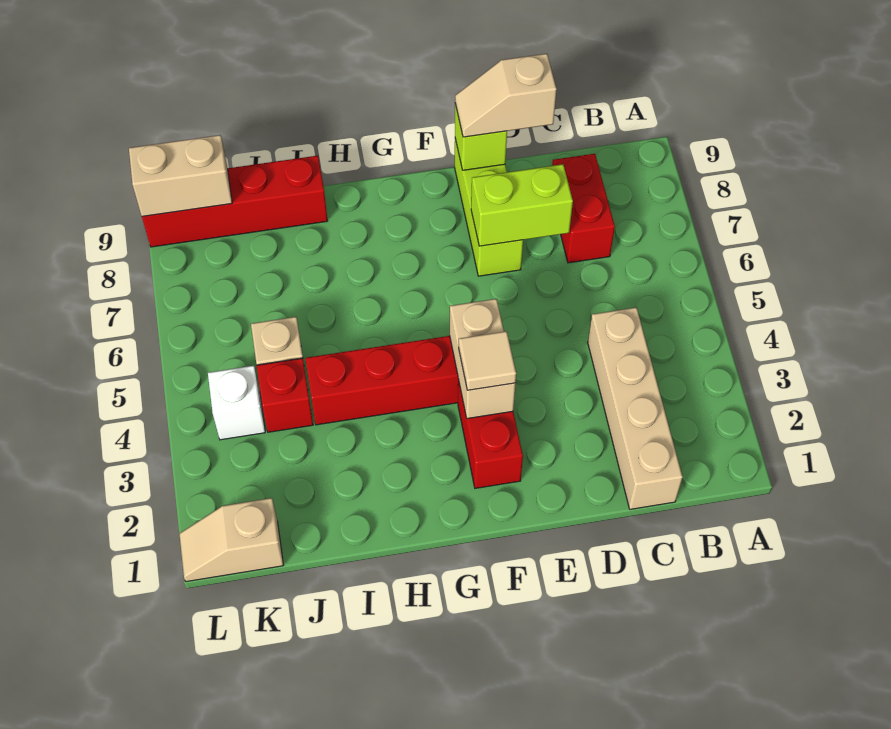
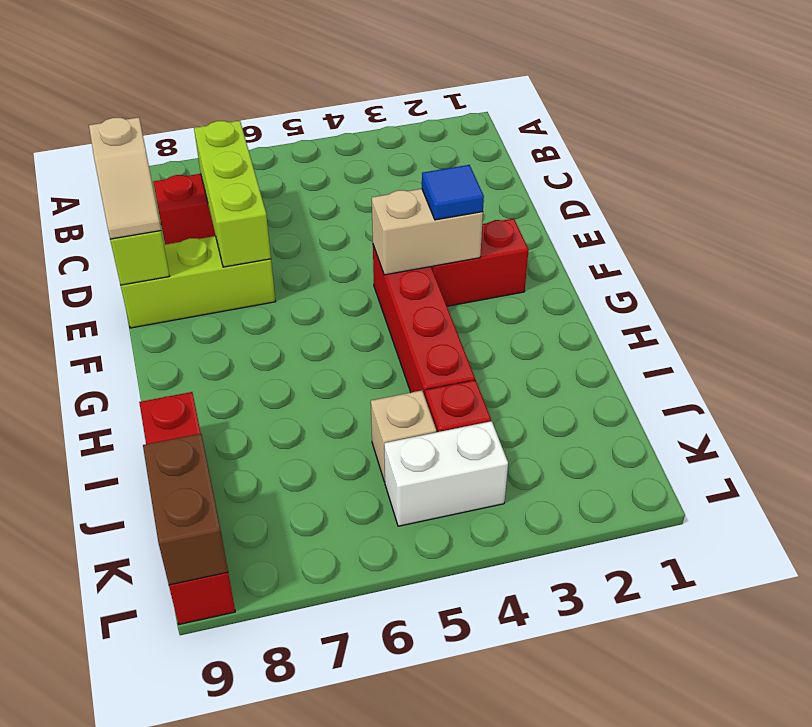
tan brick C1:C4 level 1 -> none
lime brick D7:E7 level 2 -> lime brick C7:E7 level 2
tan tile F3 level 3 -> blue tile F3 level 3
tan slope K1:L1 level 1 top K -> none
white brick K4 level 1 -> white brick K4:K5 level 1
tan brick K9:L9 level 2 -> brown brick K9:L9 level 2

